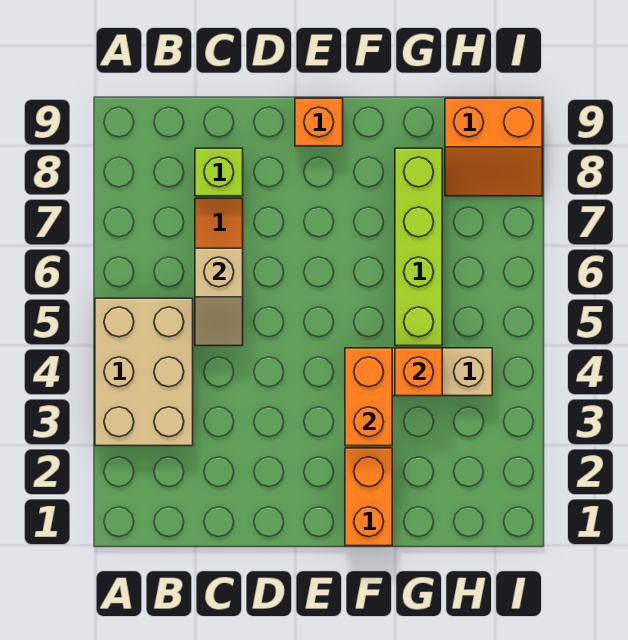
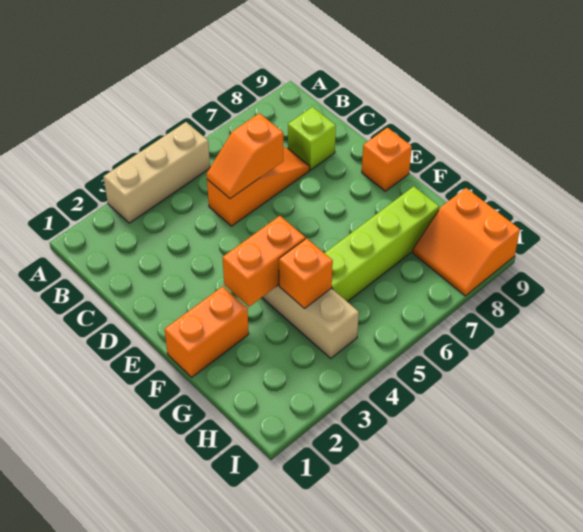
tan brick A3:B5 level 1 -> tan brick A3:A5 level 1
tan slope C5:C6 level 2 top 6 -> orange slope C5:C6 level 2 top 6

